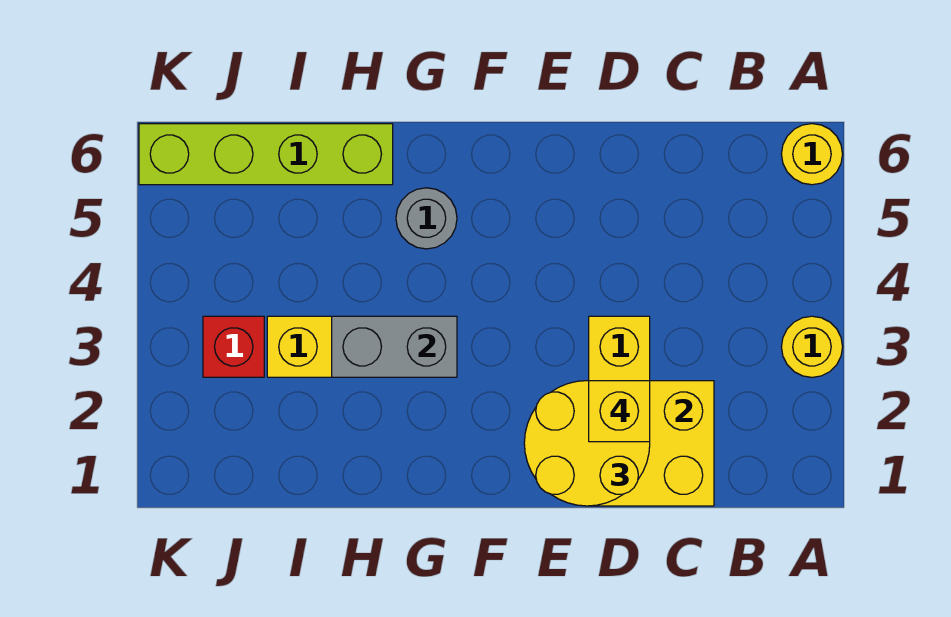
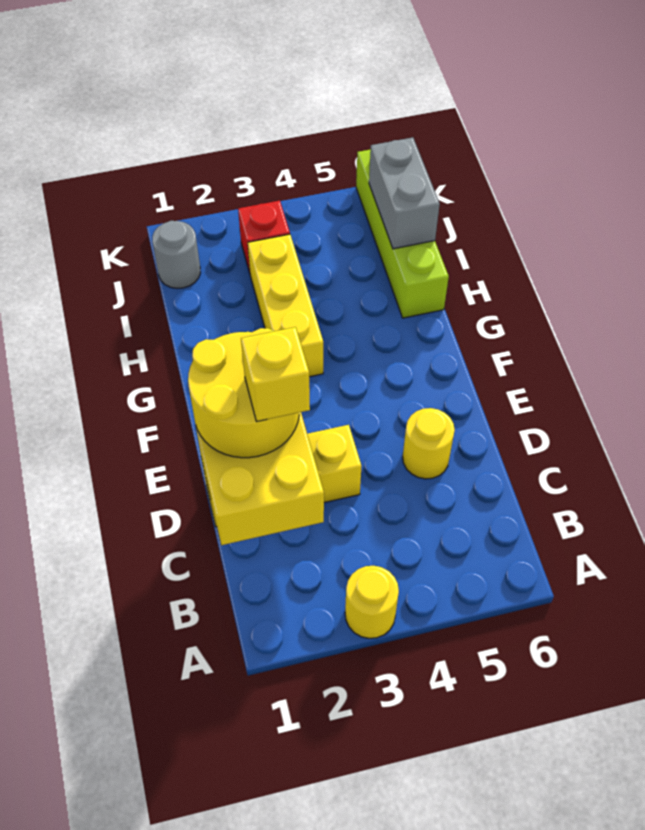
yellow round brick A6 level 1 -> yellow round brick D5 level 1
grey brick G3:H3 level 2 -> grey brick I6:J6 level 2
grey round brick G5 level 1 -> grey round brick J1 level 1

